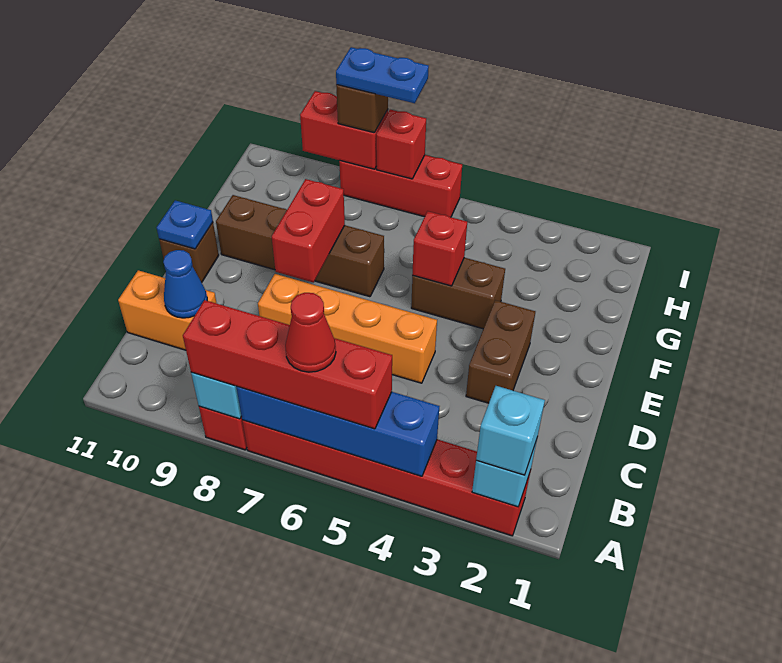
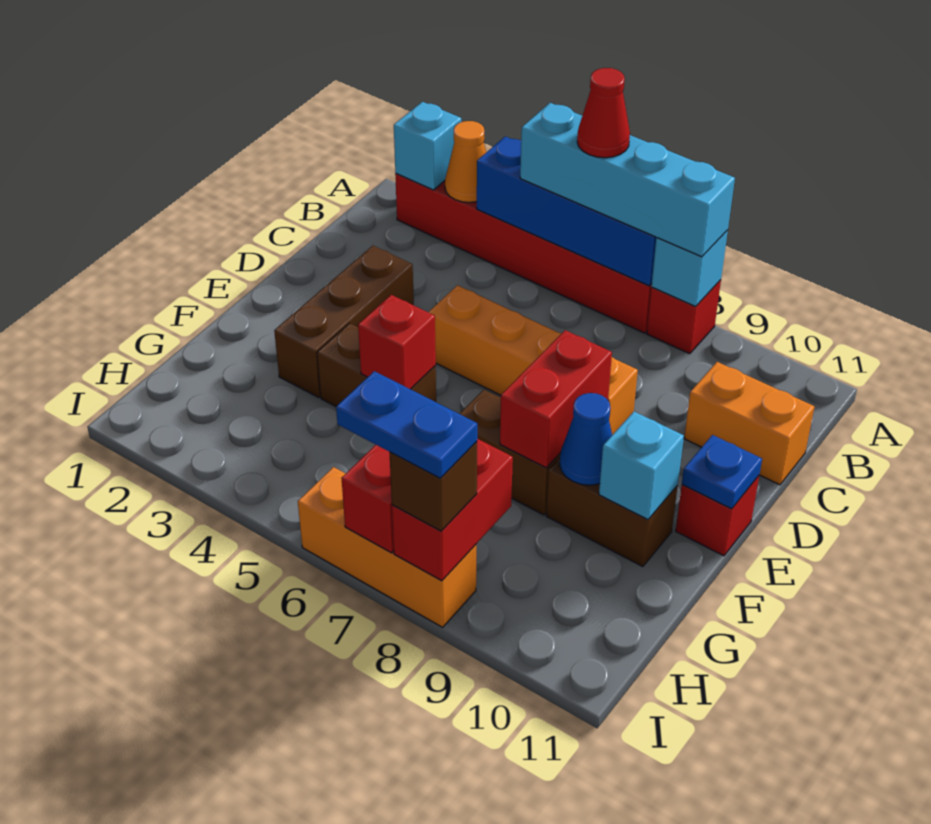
cyan brick A2 level 3 -> cyan brick F10 level 2
none -> orange cone A3 level 2
red brick A5:A8 level 3 -> cyan brick A5:A8 level 3
blue cone C10 level 2 -> blue cone F9 level 2
brown brick D3:E3 level 1 -> brown brick D3:F3 level 1
brown brick E11 level 1 -> red brick E11 level 1
red brick I6:I8 level 1 -> orange brick I6:I8 level 1
red brick I8:I9 level 2 -> red brick H8:I8 level 2

